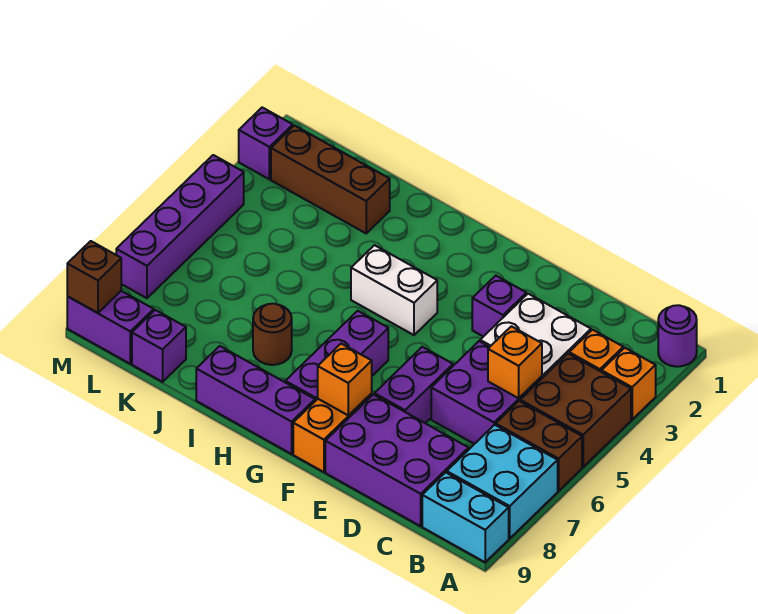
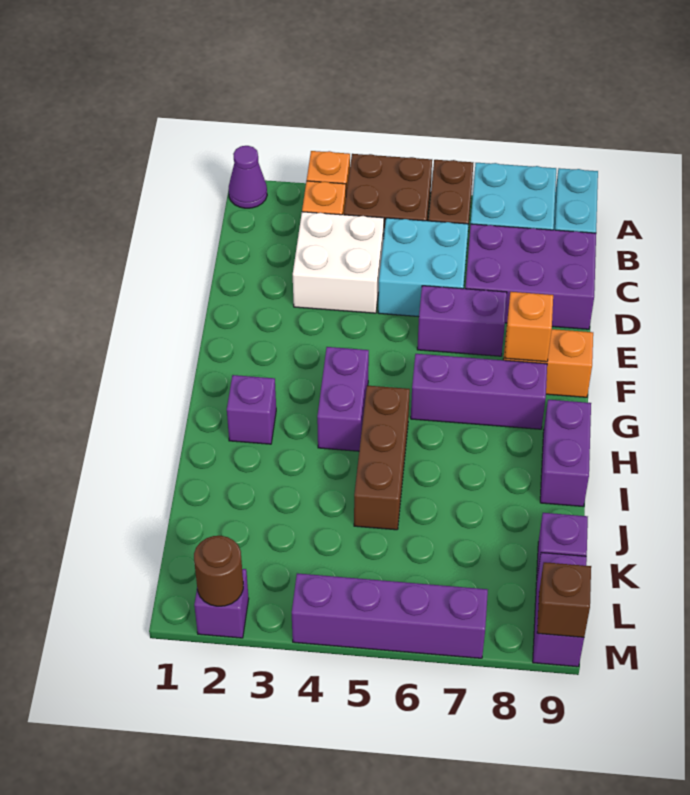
purple round brick A1 level 1 -> purple cone A1 level 1
purple brick C5:D6 level 1 -> cyan brick C5:D6 level 1
orange brick C5 level 2 -> none
purple brick C8:E9 level 1 -> purple brick C7:D9 level 1
purple brick E3 level 1 -> purple brick H2 level 1
white brick G4:H4 level 1 -> purple brick G4:H4 level 1
purple brick G9:I9 level 1 -> purple brick H9:I9 level 1
brown round brick I7 level 1 -> brown round brick M2 level 2
brown brick J2:L2 level 1 -> brown brick H5:J5 level 1

